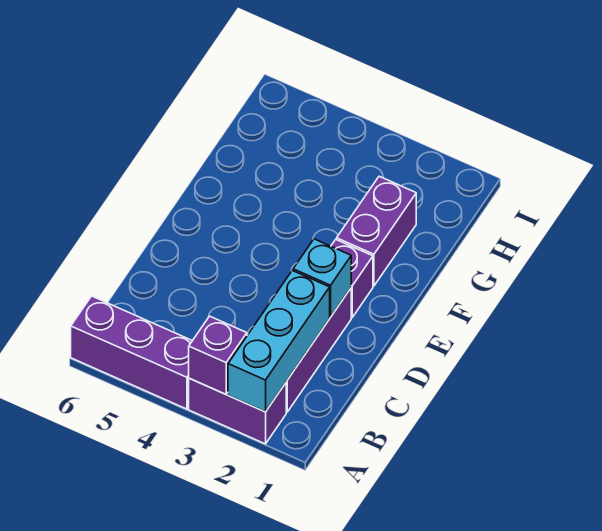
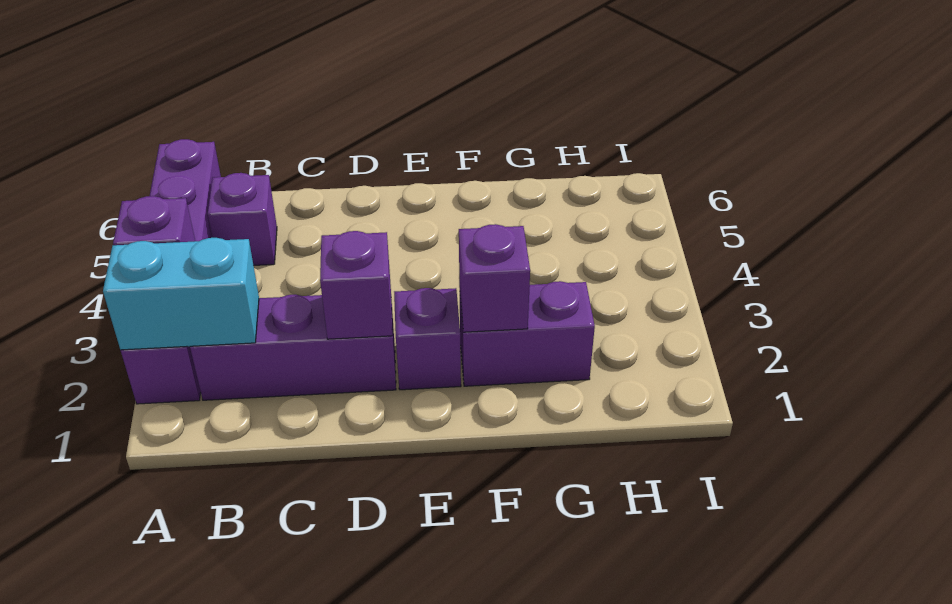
cyan brick A2:C2 level 2 -> cyan brick A2:B2 level 2
none -> purple brick B5 level 1
cyan brick D2 level 2 -> purple brick D2 level 2
none -> purple brick F2 level 2

